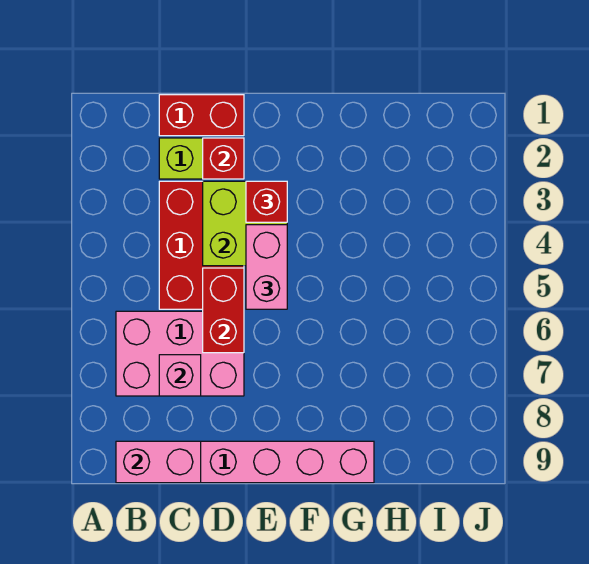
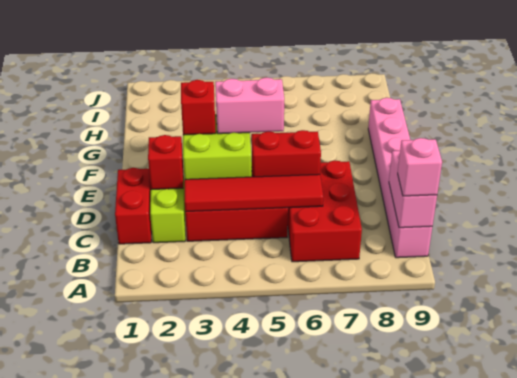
pink brick B6:D7 level 1 -> red brick B6:D7 level 1
none -> red tile C3:C6 level 2
pink brick C7 level 2 -> pink brick B9 level 3

